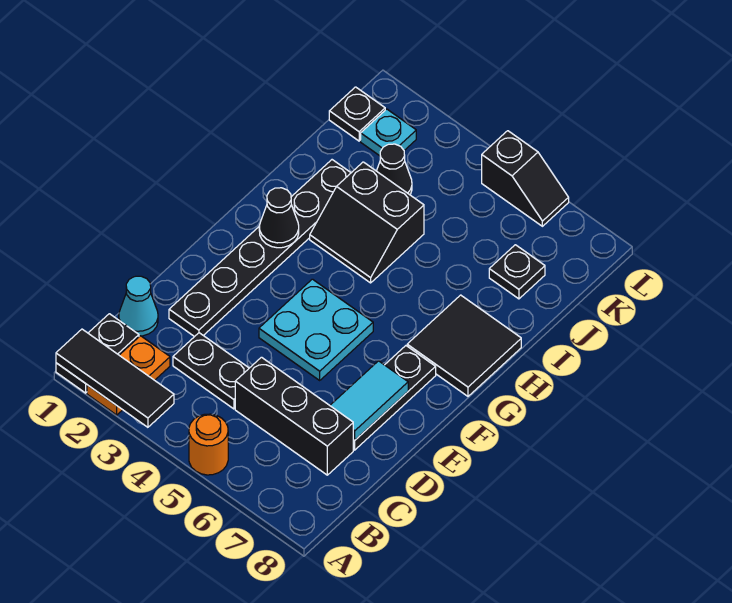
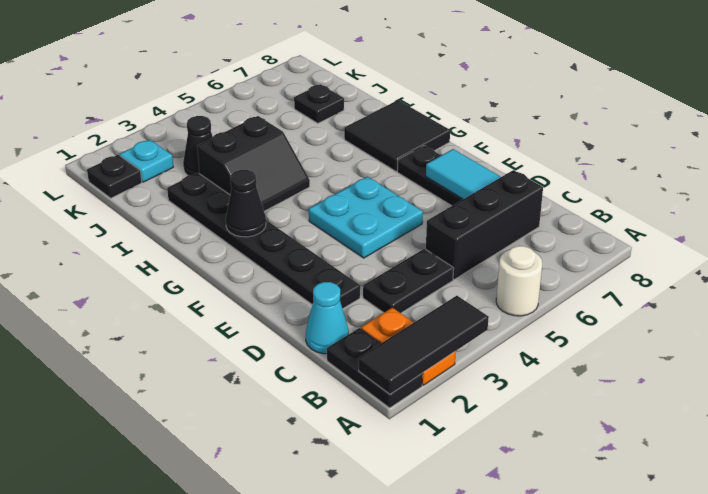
orange round brick A5 level 1 -> white round brick A5 level 1
black slope L5:L6 level 1 top 5 -> none

